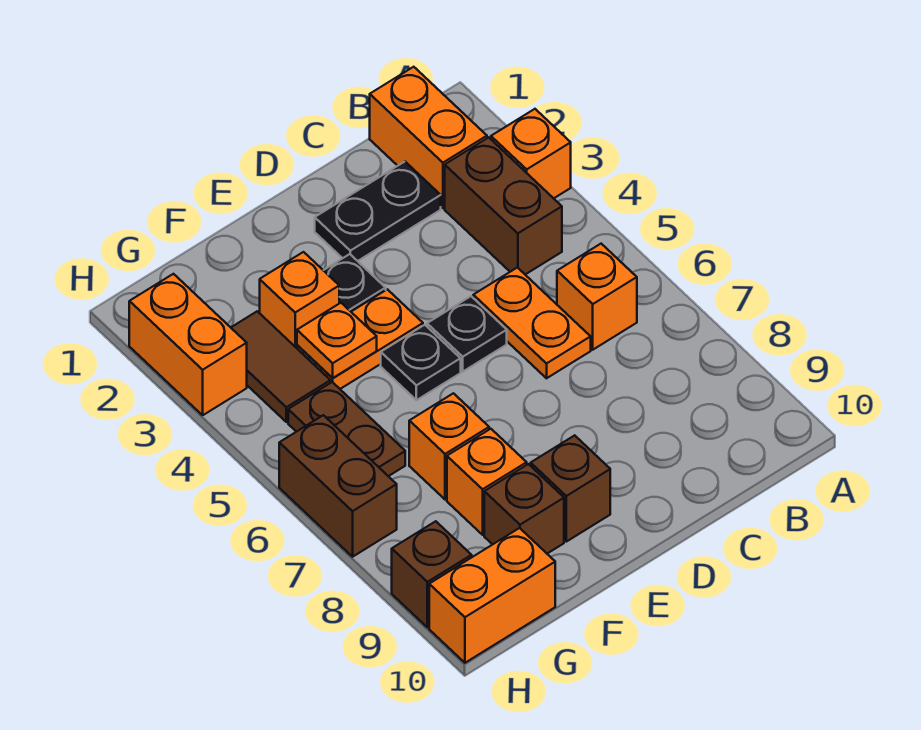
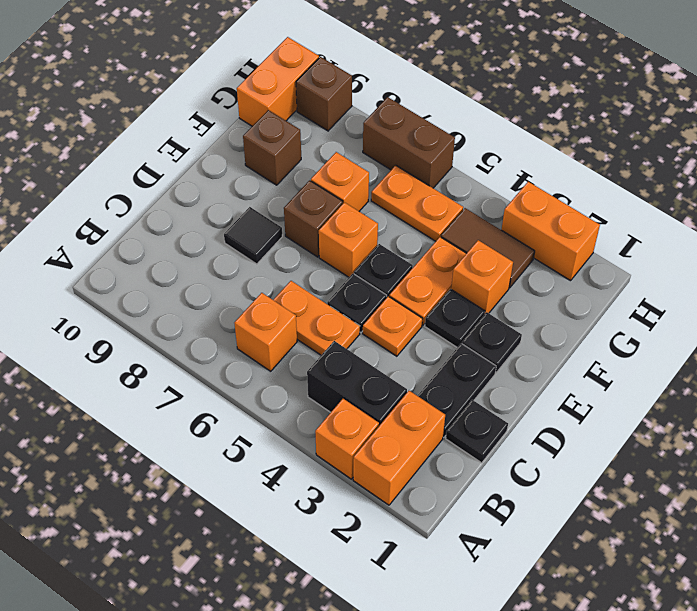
orange brick B1:B2 level 1 -> orange brick A2:B2 level 1
brown brick B3:B4 level 1 -> black brick B3:B4 level 1
none -> black plate C1 level 1
none -> black tile D8 level 1
none -> black plate E2 level 1
brown brick E9 level 1 -> brown brick E7 level 1
orange plate F4 level 2 -> orange plate D4 level 1
orange brick F8 level 1 -> orange brick E6 level 1
brown plate G5:G6 level 1 -> orange plate G5:G6 level 1

